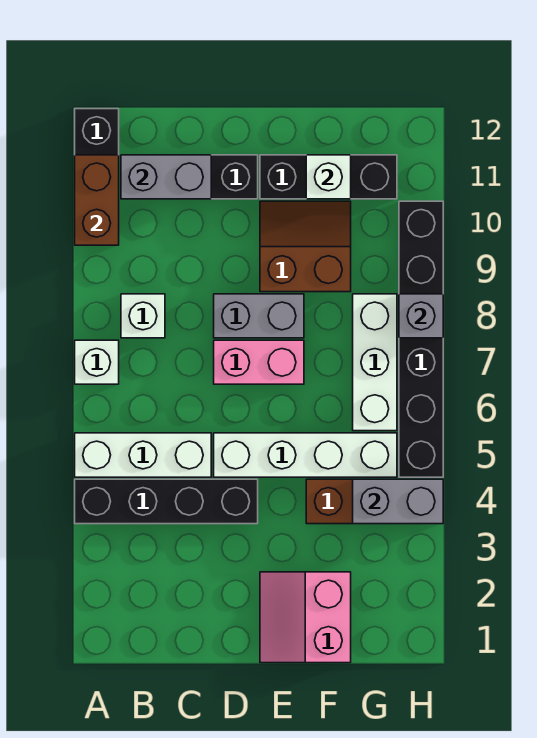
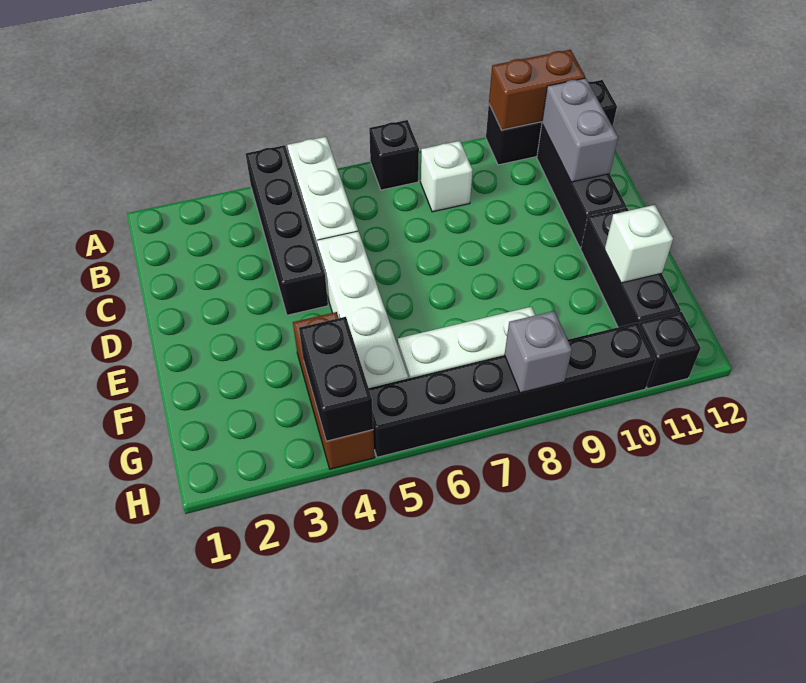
white brick A7 level 1 -> black brick A7 level 1
pink brick D7:E7 level 1 -> none
grey brick D8:E8 level 1 -> none
pink slope E1:F2 level 1 top F -> none
brown slope E9:F10 level 1 top 9 -> none
grey brick G4:H4 level 2 -> black brick G4:H4 level 2
none -> black brick H11 level 1

